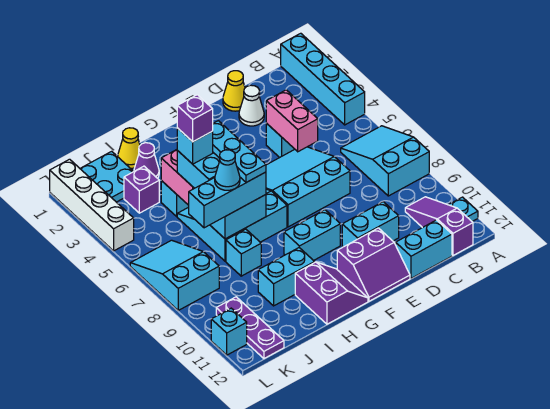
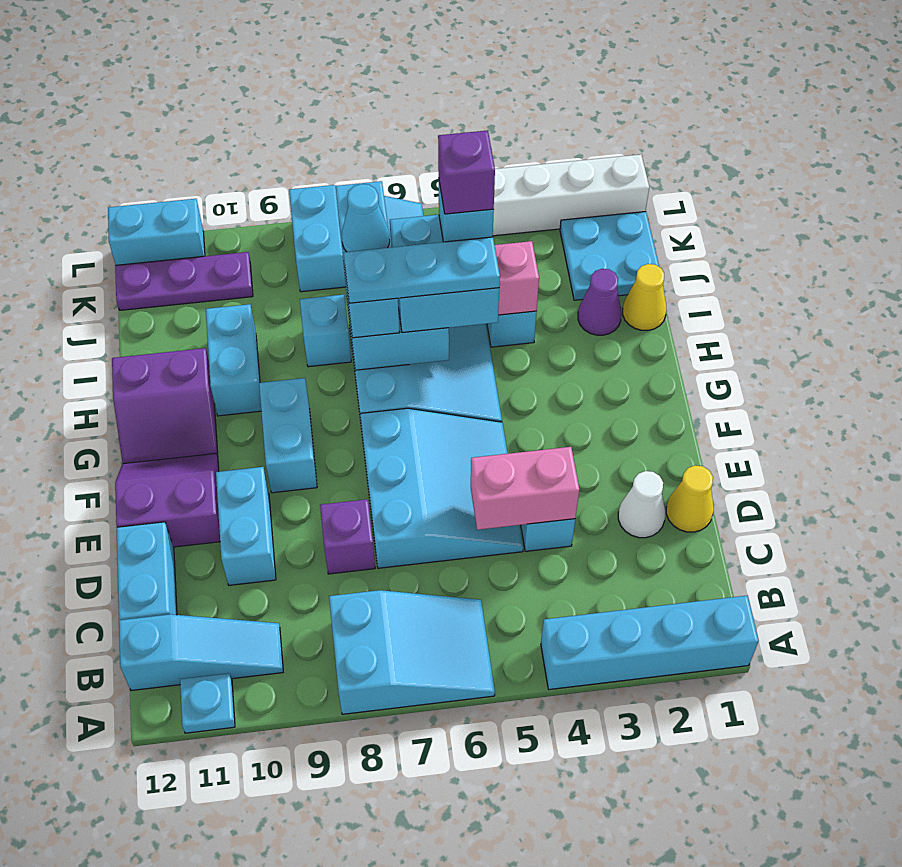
purple slope B10:B12 level 1 top 12 -> cyan slope B10:B12 level 1 top 12
purple slope E11:F12 level 1 top 11 -> purple slope E11:F12 level 1 top E
purple brick J3 level 1 -> purple brick D8 level 1
cyan brick L11 level 1 -> cyan brick L11:L12 level 1

